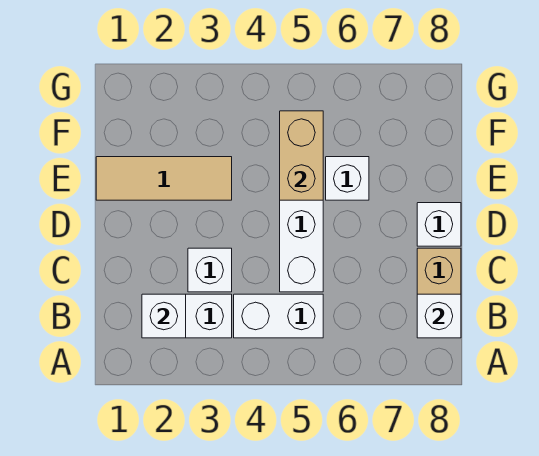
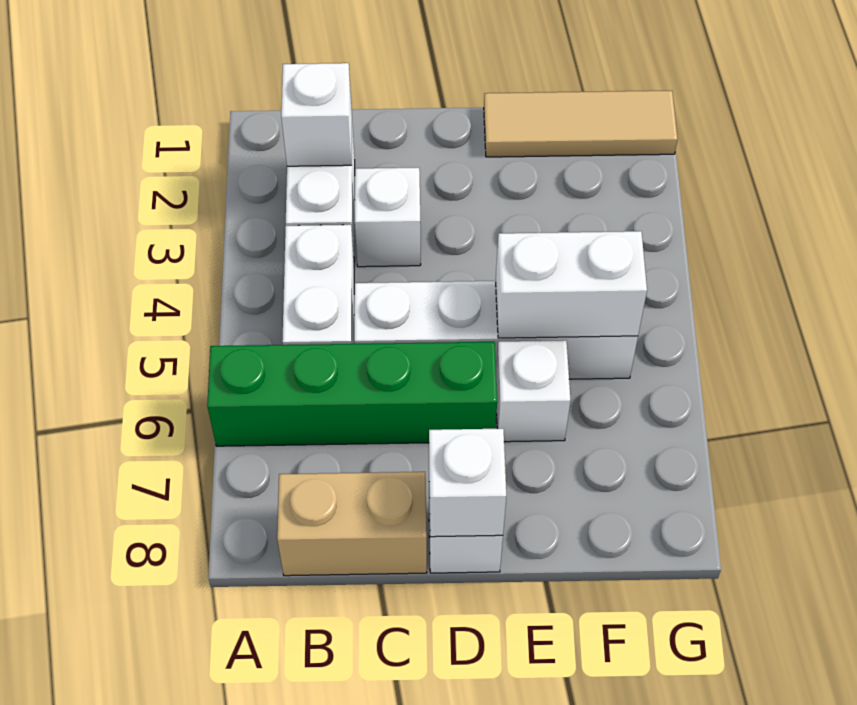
none -> green brick A6:D6 level 1
white brick B8 level 2 -> white brick D8 level 2
tan tile E1:E3 level 1 -> tan tile E1:G1 level 1
tan brick E5:F5 level 2 -> white brick E5:F5 level 2

